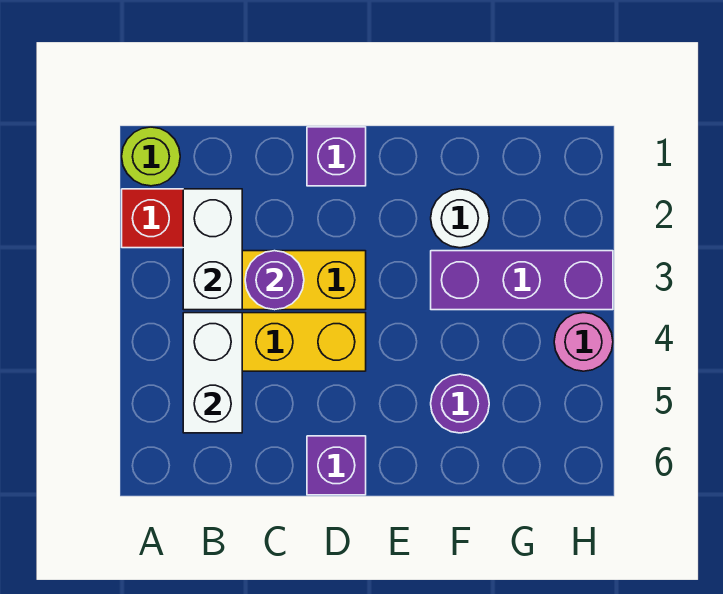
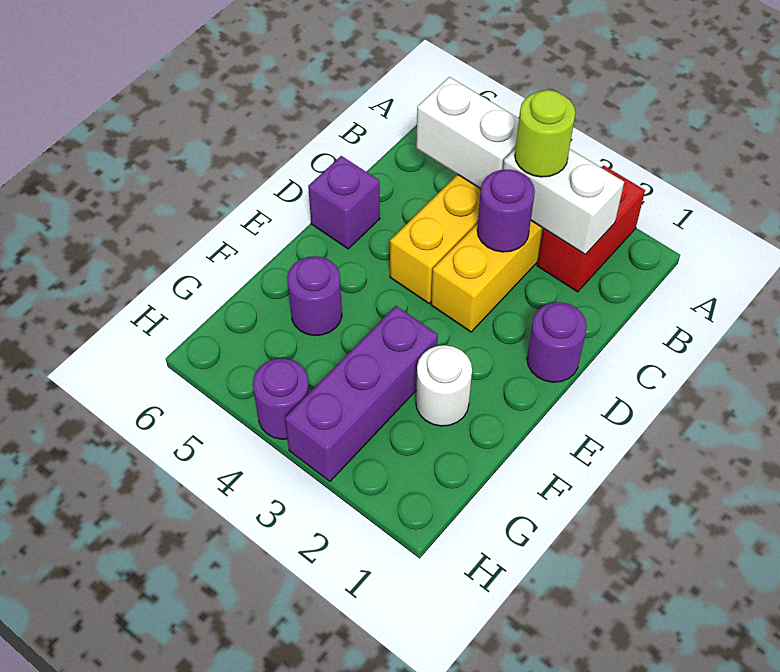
lime round brick A1 level 1 -> lime round brick B3 level 3
purple brick D1 level 1 -> purple round brick D1 level 1
pink round brick H4 level 1 -> purple round brick H4 level 1

